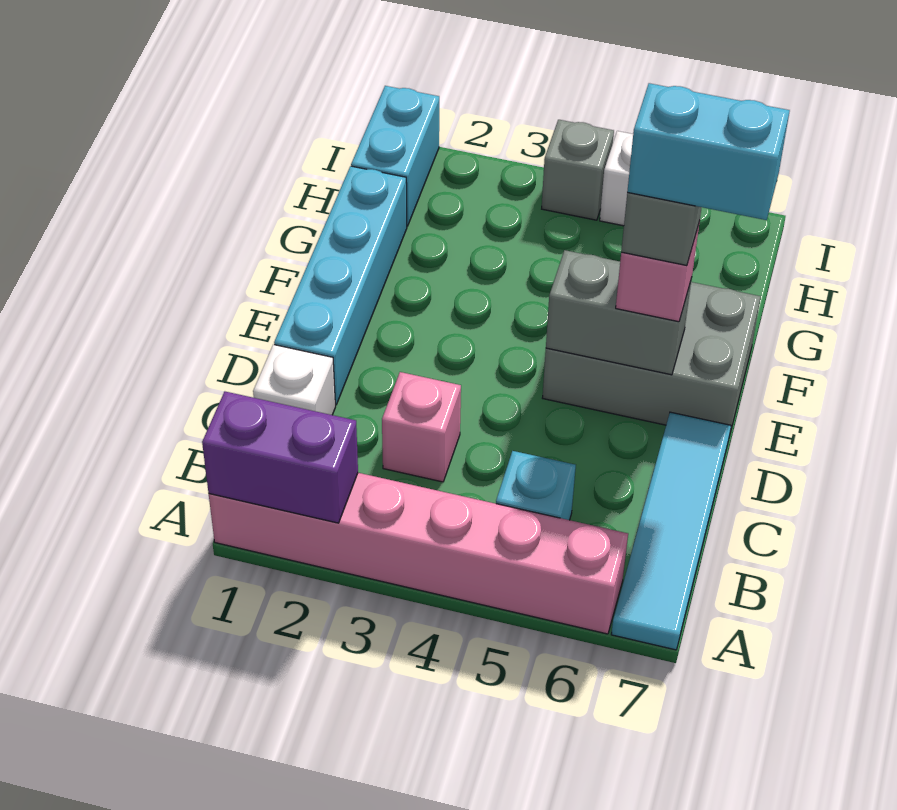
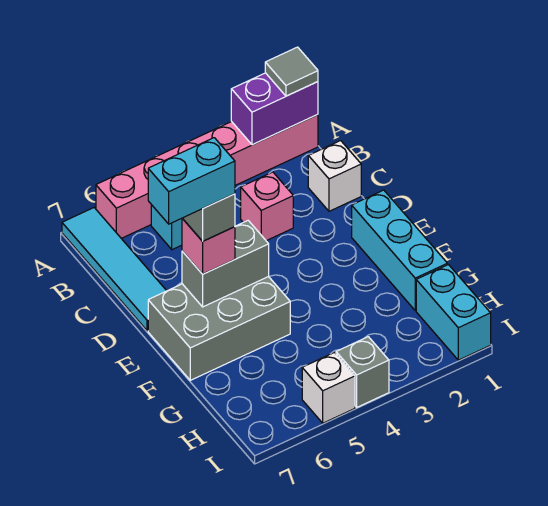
none -> grey tile A1 level 3
cyan brick D1:G1 level 1 -> cyan brick E1:G1 level 1

